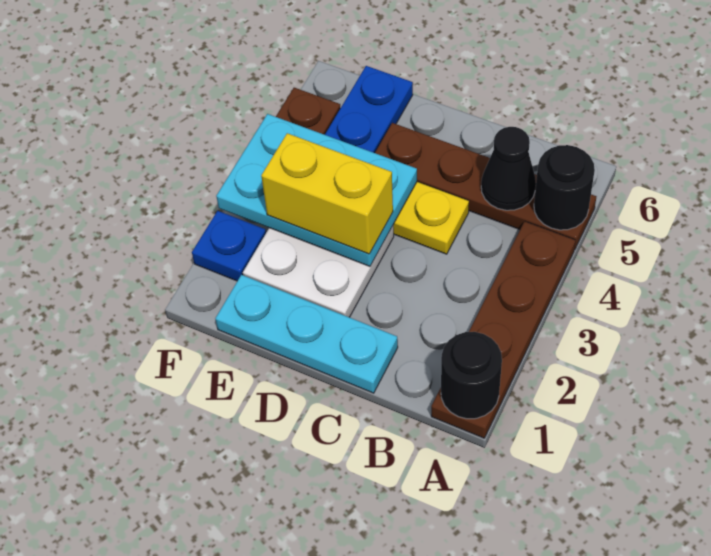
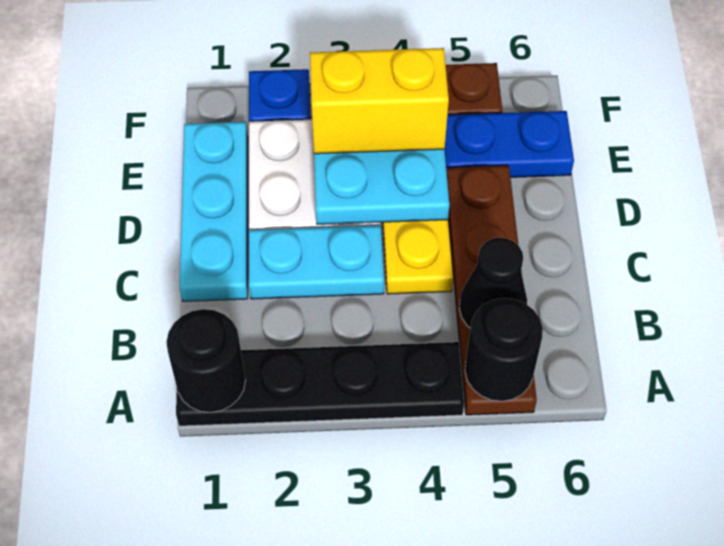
brown plate A1:A4 level 1 -> black plate A1:A4 level 1
none -> cyan plate C2:C3 level 1
yellow brick D3:E3 level 3 -> yellow brick E3:E4 level 3

